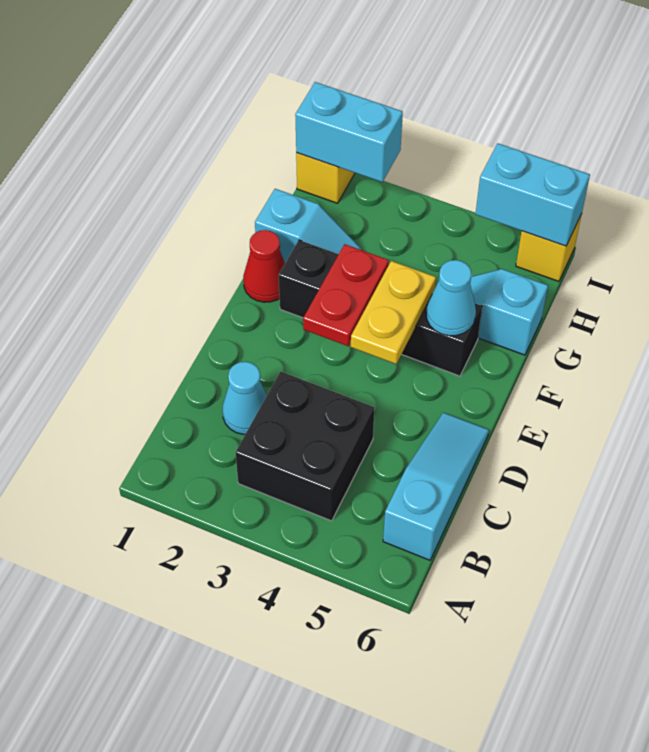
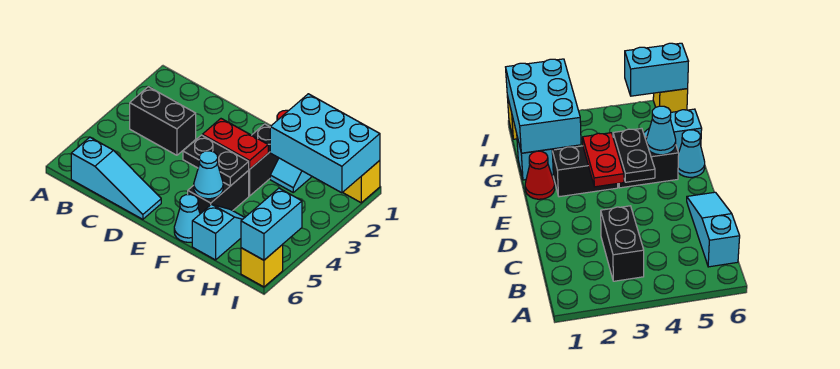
black brick B3:C4 level 1 -> black brick B3:C3 level 1
cyan cone C2 level 1 -> cyan cone F6 level 1
yellow plate E4:F4 level 2 -> black plate E4:F4 level 2
cyan brick I1:I2 level 2 -> cyan brick G1:I2 level 2

